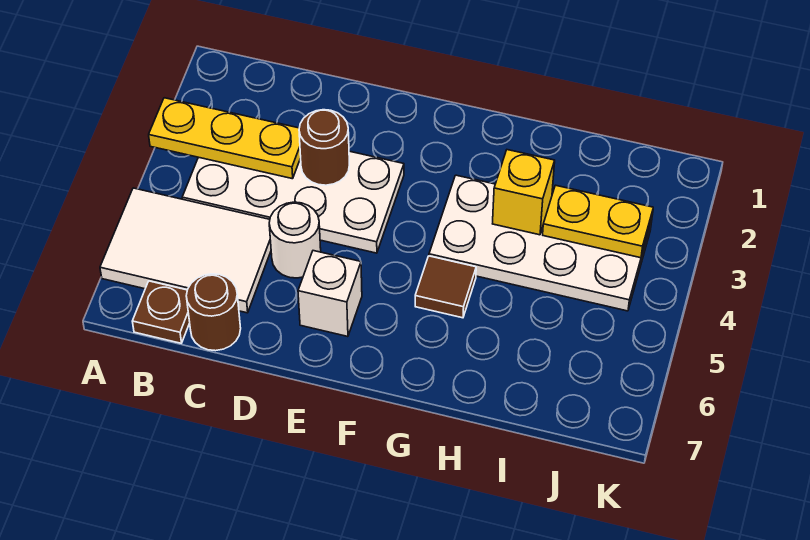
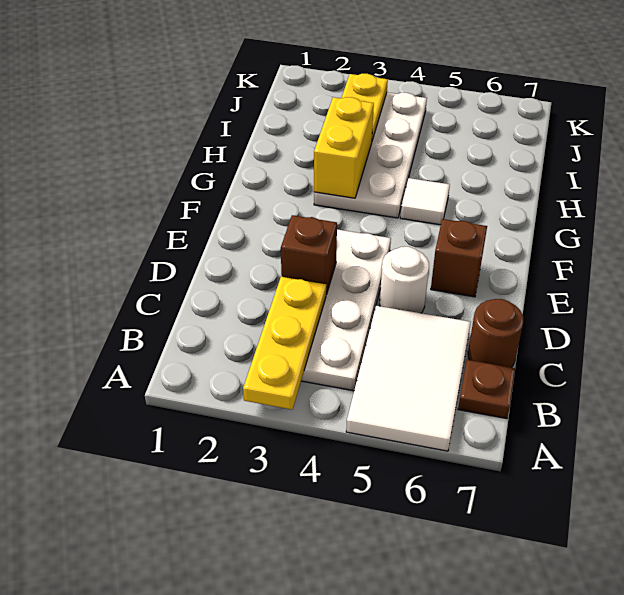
brown round brick D3 level 2 -> brown brick D3 level 2
white brick E6 level 1 -> brown brick E6 level 1
brown tile G5 level 1 -> white tile G5 level 1
yellow brick H3 level 2 -> yellow brick G3:H3 level 2

